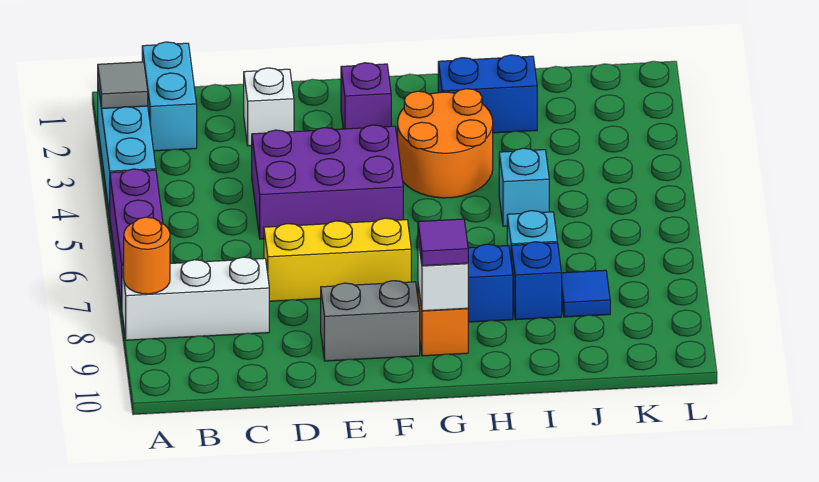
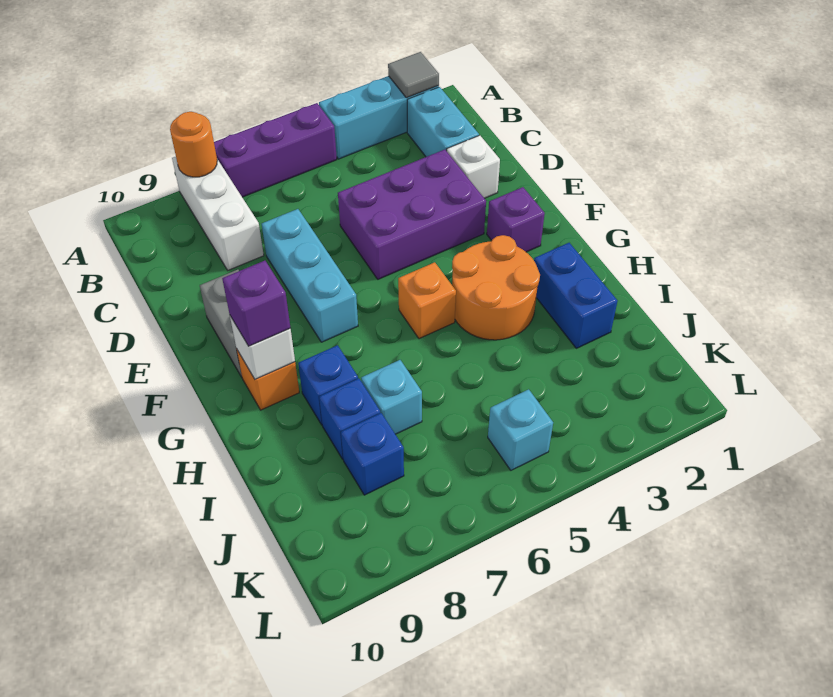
cyan brick B1:B2 level 1 -> cyan brick B2:C2 level 1
purple brick D4:F5 level 1 -> purple brick D3:E5 level 1
yellow brick D7:F7 level 1 -> cyan brick D7:F7 level 1
none -> orange brick G5 level 1
purple tile G9 level 3 -> purple brick G9 level 3
cyan brick I5 level 1 -> cyan brick K5 level 1
blue tile J8 level 1 -> blue brick J8 level 1

